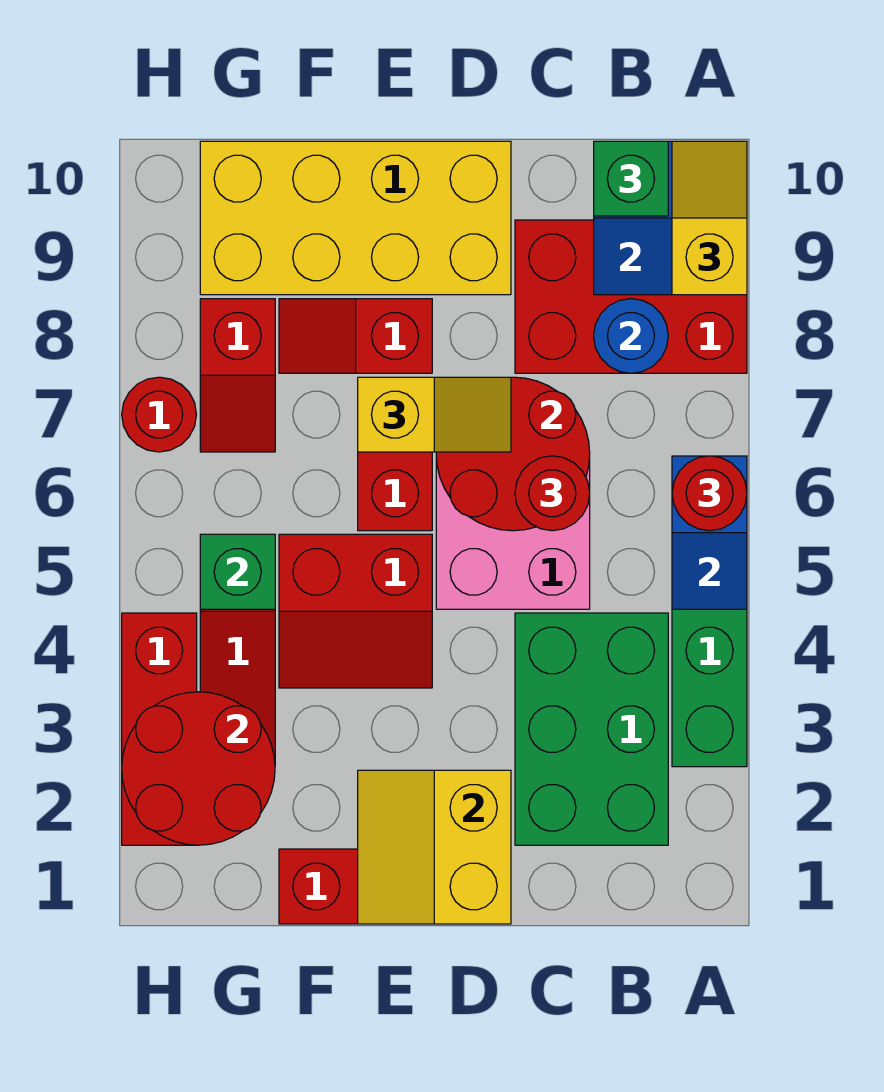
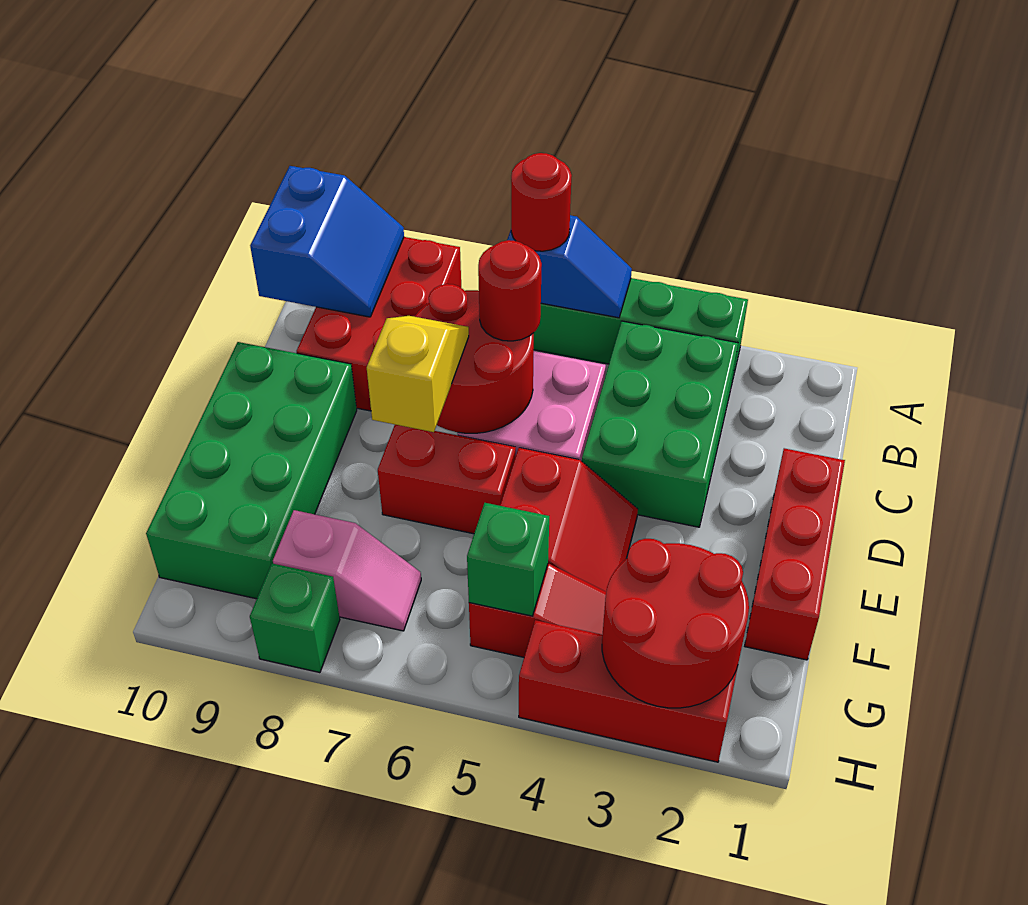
yellow slope A9:A10 level 3 top 9 -> none
green brick B2:C4 level 1 -> green brick B3:D4 level 1
blue round brick B8 level 2 -> none
green brick B10 level 3 -> green brick H8 level 1
yellow slope D1:E2 level 2 top D -> none
yellow brick D9:G10 level 1 -> green brick D9:G10 level 1
red slope E8:F8 level 1 top E -> none
red slope G7:G8 level 1 top 8 -> pink slope G7:G8 level 1 top 8
red round brick H7 level 1 -> none

